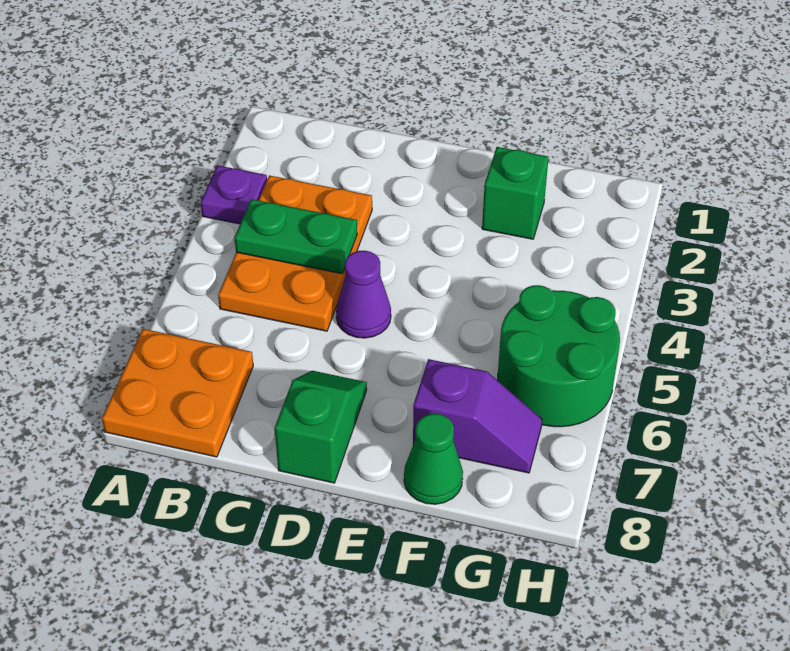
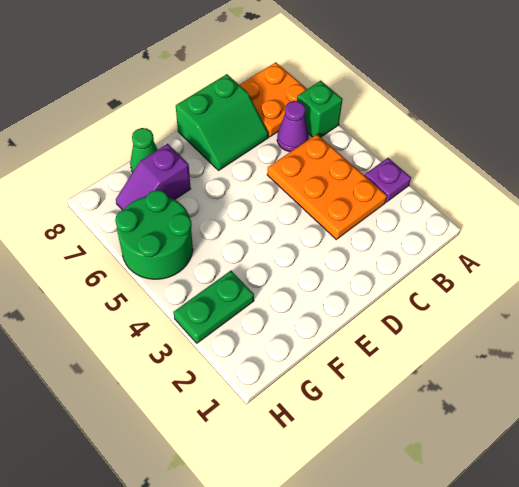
green plate B4:C4 level 2 -> green plate G3:H3 level 1
purple cone D5 level 1 -> purple cone B6 level 1
green slope D7:D8 level 1 top 8 -> green slope C7:D8 level 1 top 8
green brick F2 level 1 -> green brick A6 level 1

